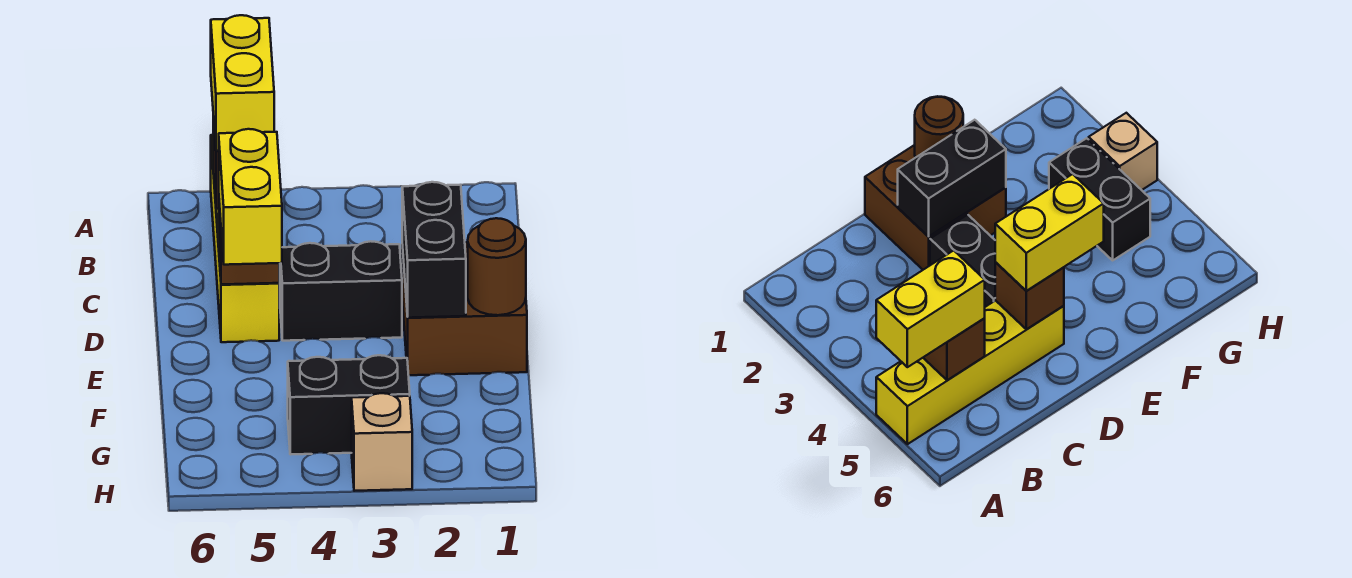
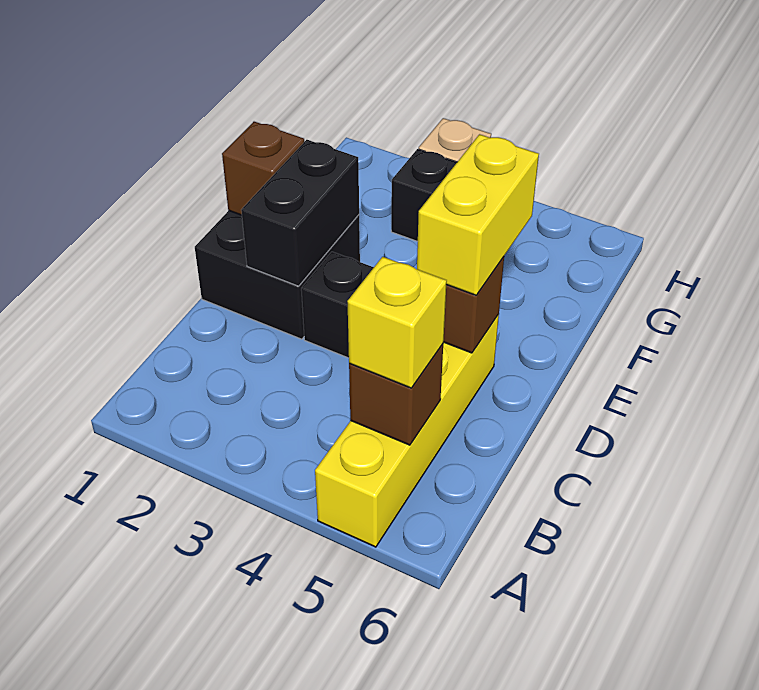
yellow brick A5:B5 level 3 -> yellow brick B5 level 3
brown brick D1:E2 level 1 -> black brick D1:E2 level 1
brown round brick E1 level 2 -> brown brick E1 level 2

